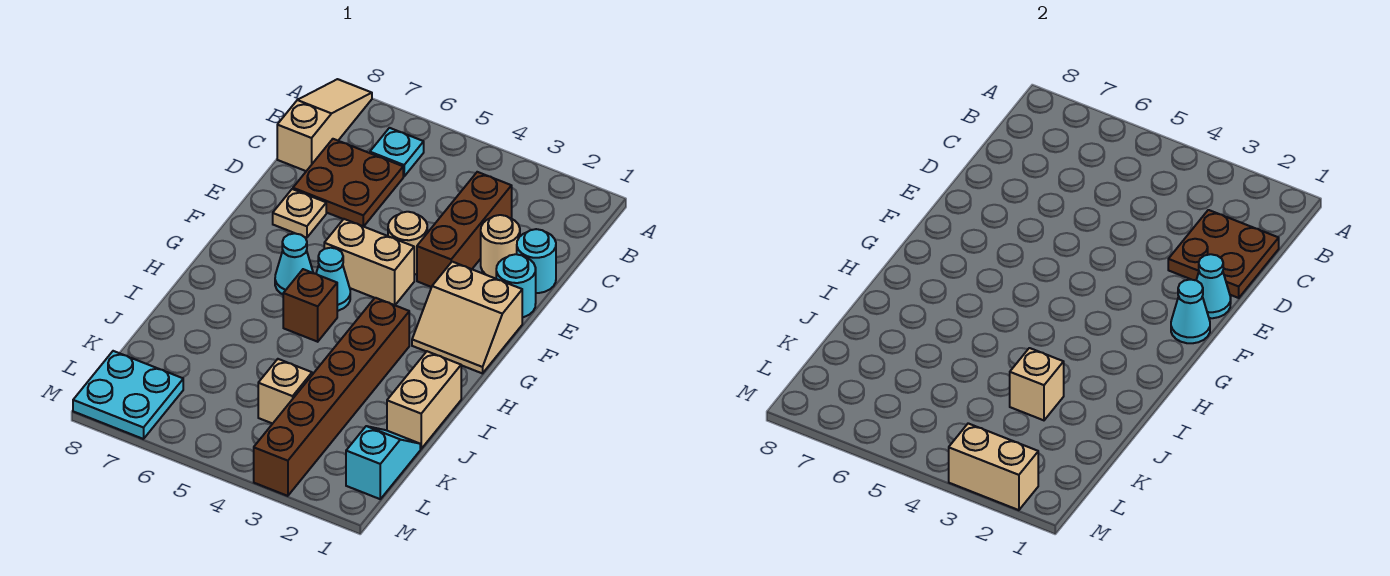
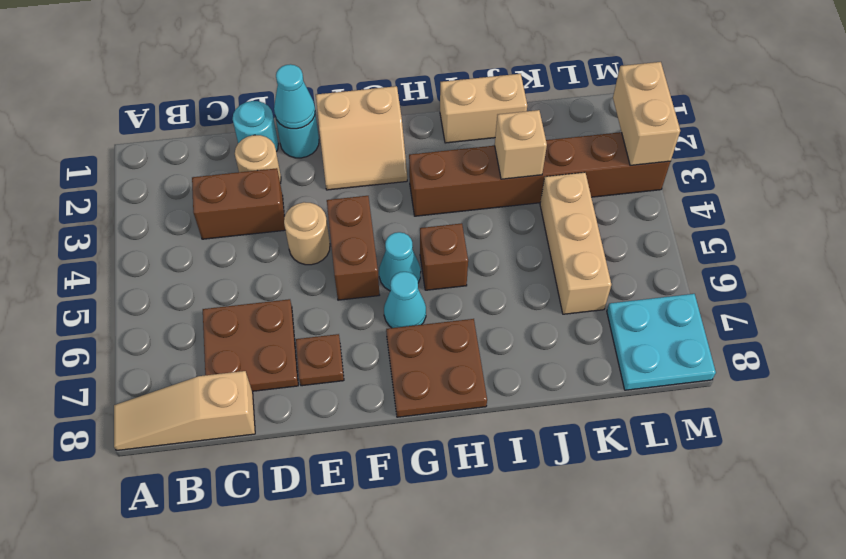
cyan plate B6 level 1 -> none
brown plate C1:D2 level 2 -> brown plate G7:H8 level 1
brown brick C3:E3 level 1 -> brown brick C3:D3 level 1
tan plate E7 level 1 -> brown plate E7 level 1
tan slope F1:G2 level 1 top F -> tan slope F1:G2 level 1 top 1
cyan cone F1 level 2 -> none
tan brick F4:F5 level 1 -> brown brick F4:F5 level 1
cyan slope K1:L1 level 1 top L -> none
tan brick K4 level 1 -> tan brick K4:K6 level 1

